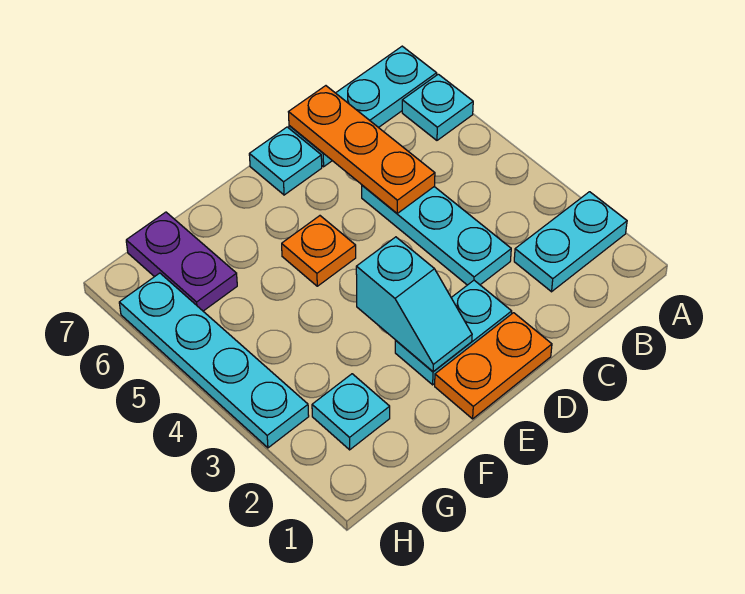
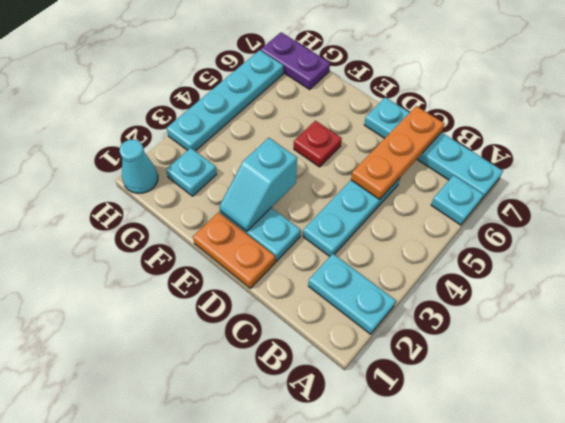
orange plate E5 level 1 -> red plate E5 level 1
purple plate G6:G7 level 1 -> purple plate G7:H7 level 1
none -> cyan cone H1 level 1

